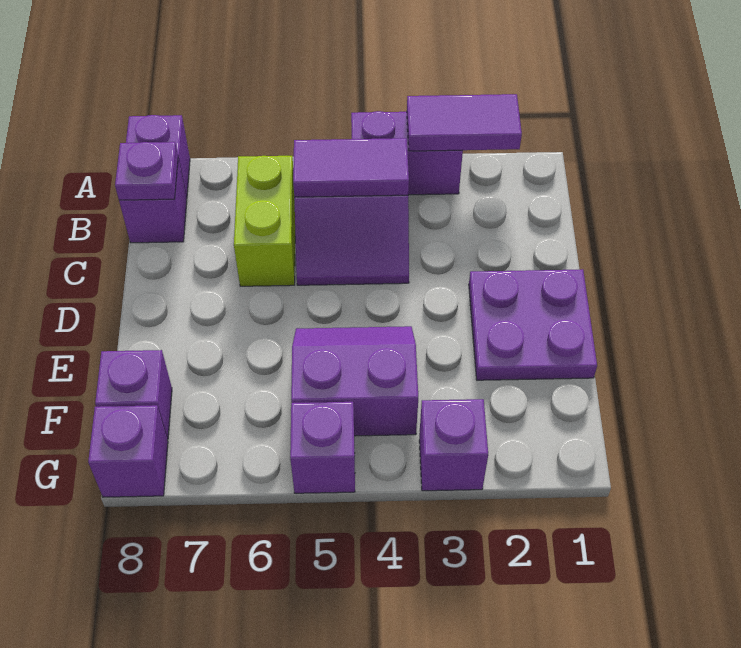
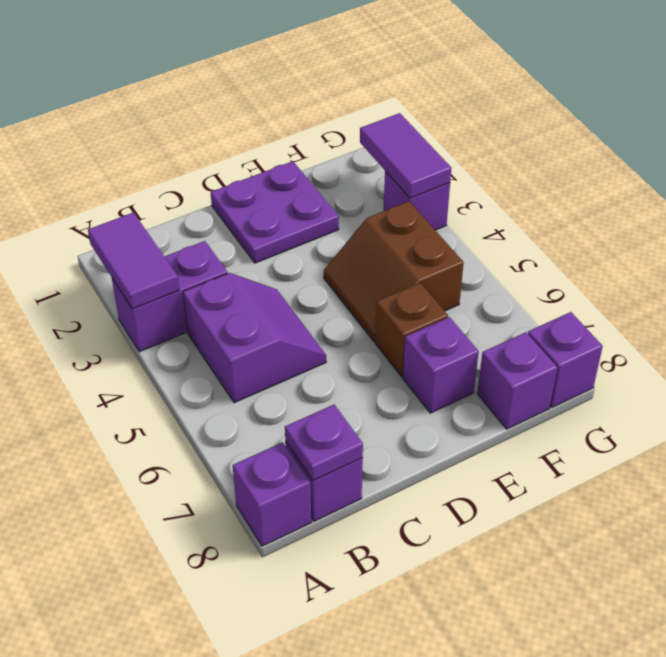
purple brick A3:A4 level 1 -> purple brick A3:B3 level 1
purple tile B4:B5 level 2 -> purple tile G2:G3 level 2
lime brick B6:C6 level 1 -> none
purple slope E4:F5 level 1 top F -> brown slope E4:F5 level 1 top F
none -> brown brick E6 level 1
purple brick G5 level 1 -> purple brick E7 level 1

